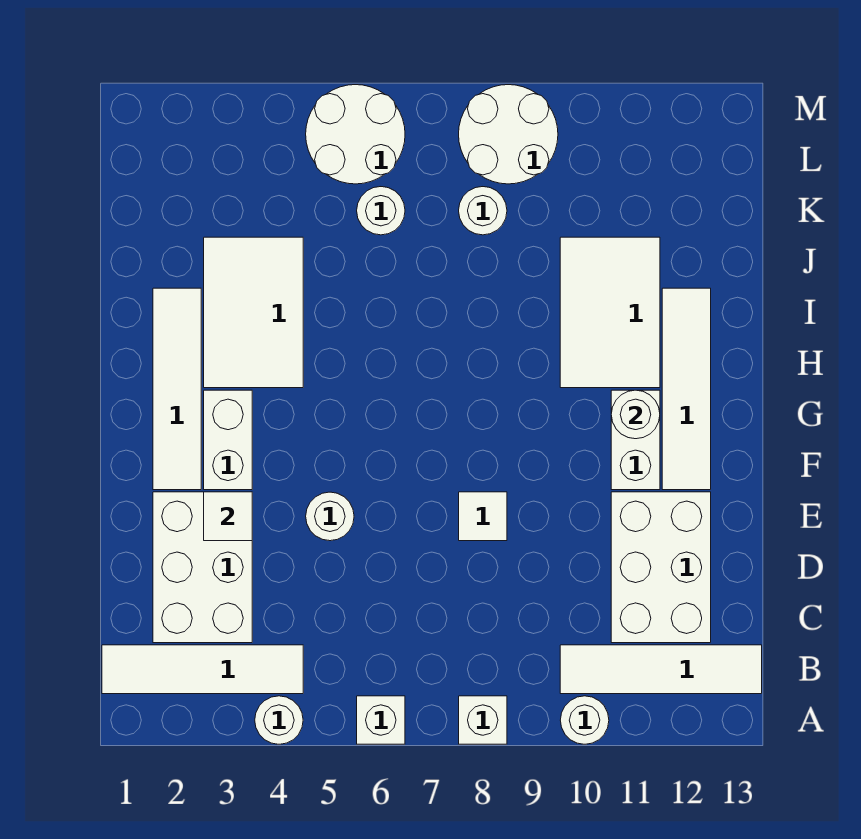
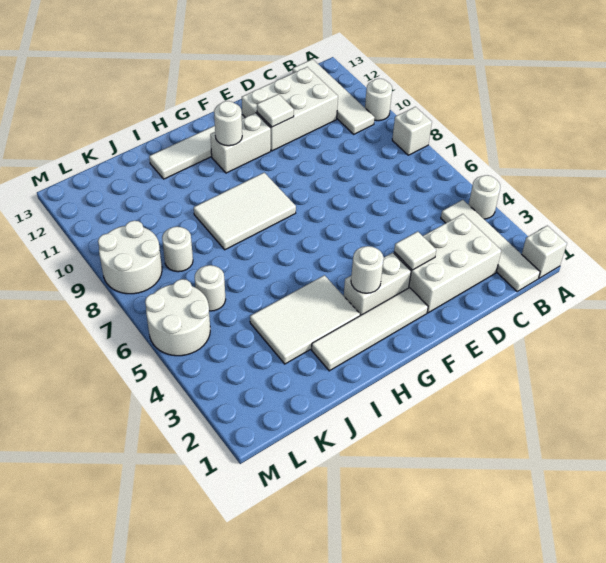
white brick A6 level 1 -> white brick A1 level 1
white round brick E5 level 1 -> white round brick G3 level 2
white tile E8 level 1 -> white tile E11 level 2
white tile H10:J11 level 1 -> white tile G8:I9 level 1

